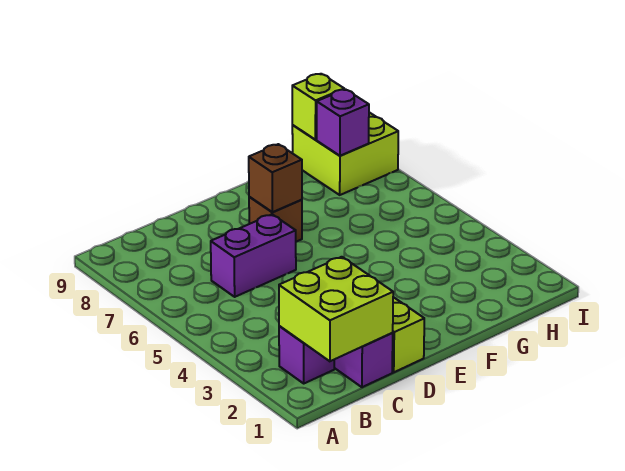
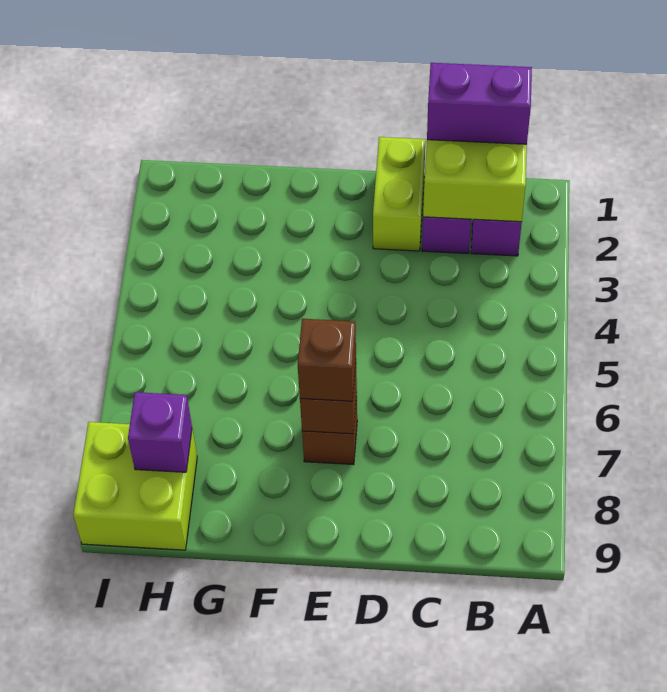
purple brick C6:D6 level 1 -> purple brick B1:C1 level 3
none -> brown brick E7 level 3
lime brick H9 level 2 -> none

